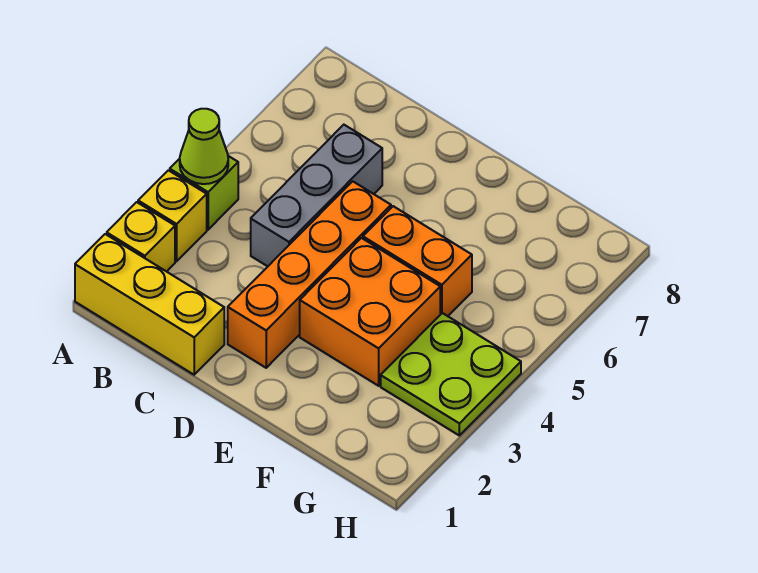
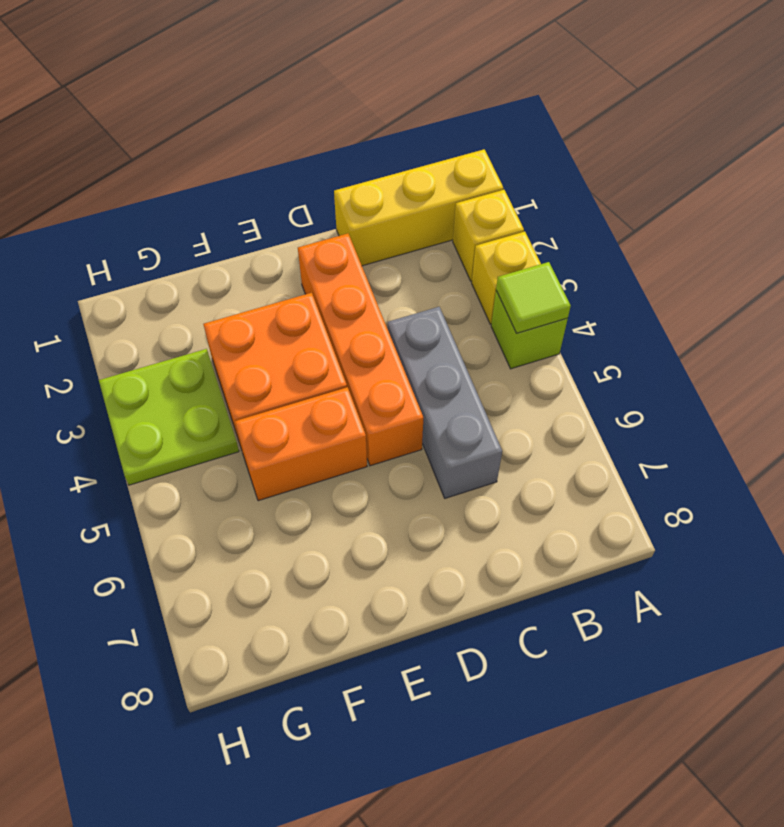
lime cone A4 level 2 -> lime tile A4 level 2

